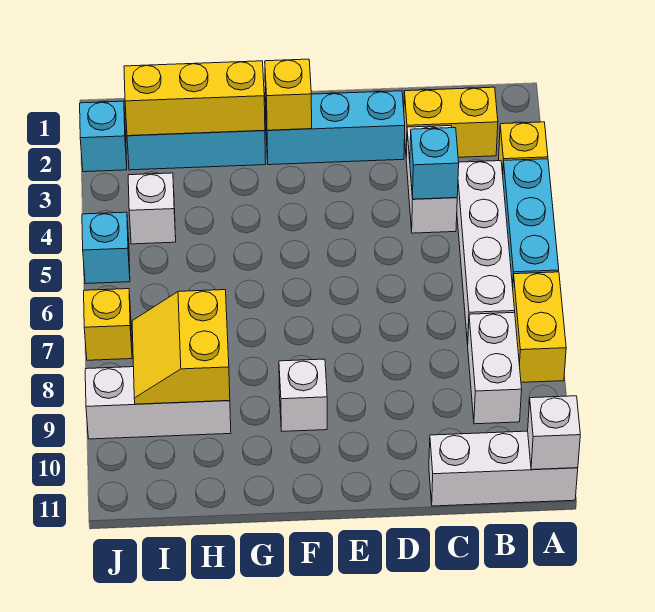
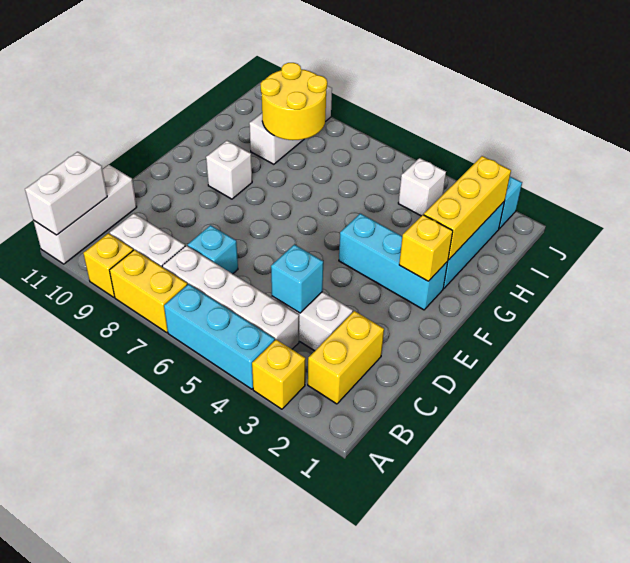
white brick A11 level 2 -> white brick A11:B11 level 2
cyan brick D2:F2 level 1 -> cyan brick F2:F4 level 1
yellow slope H8:I9 level 2 top H -> yellow round brick H8:I9 level 2
cyan brick J5 level 1 -> cyan brick C7 level 1
yellow brick J7 level 1 -> yellow brick A9 level 1

